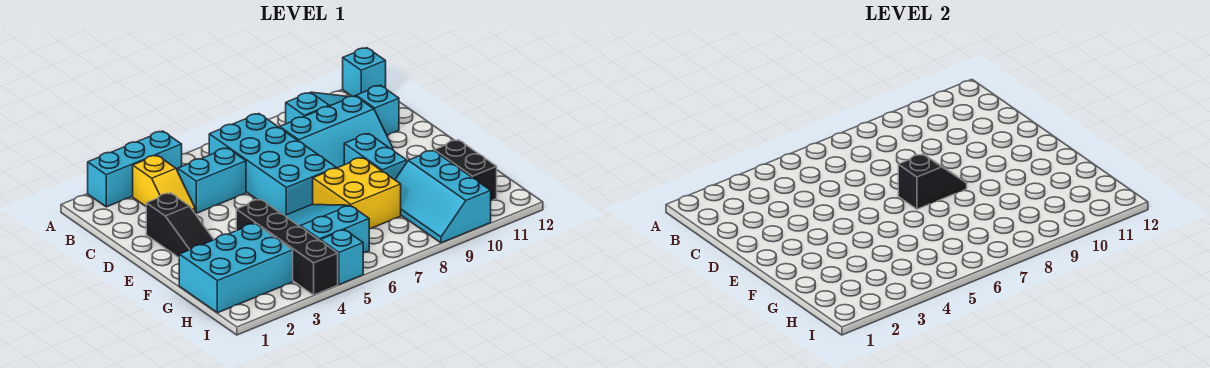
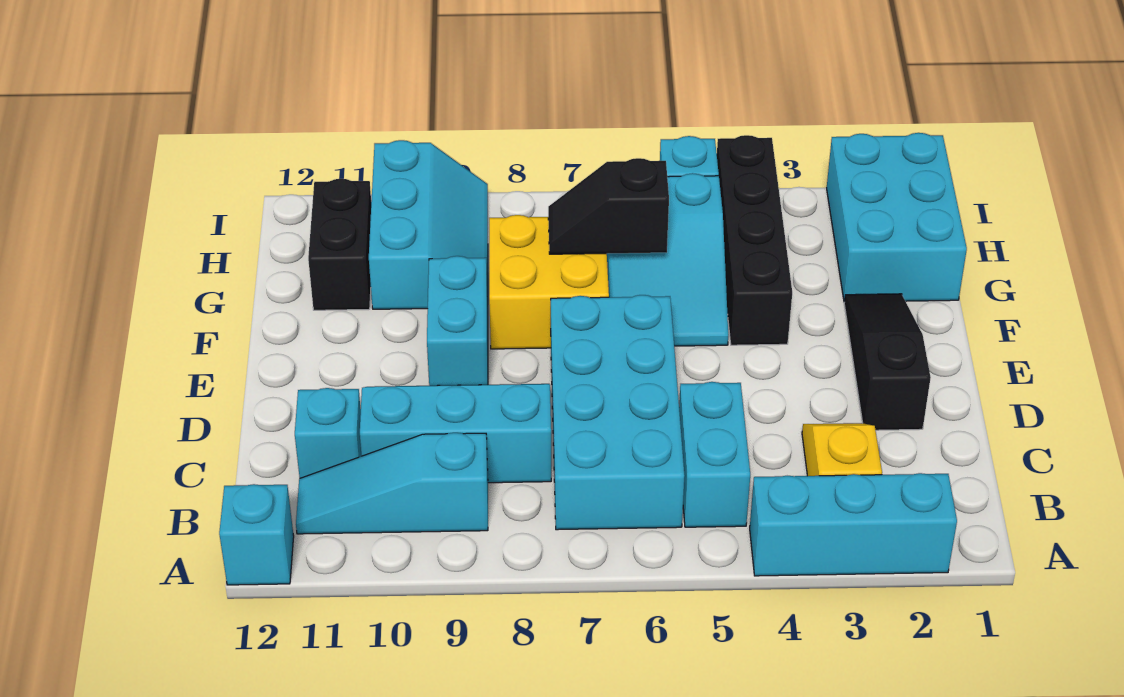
cyan brick C4:C5 level 1 -> cyan brick B5:C5 level 1
black slope E7:E8 level 2 top 7 -> black slope G6:G7 level 2 top 6
cyan brick G1:H3 level 1 -> cyan brick G1:I2 level 1

